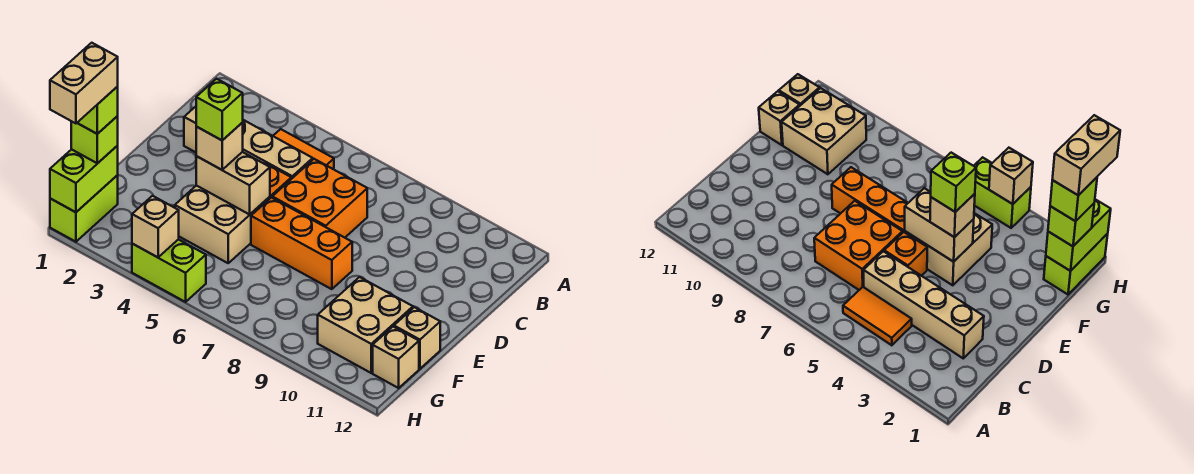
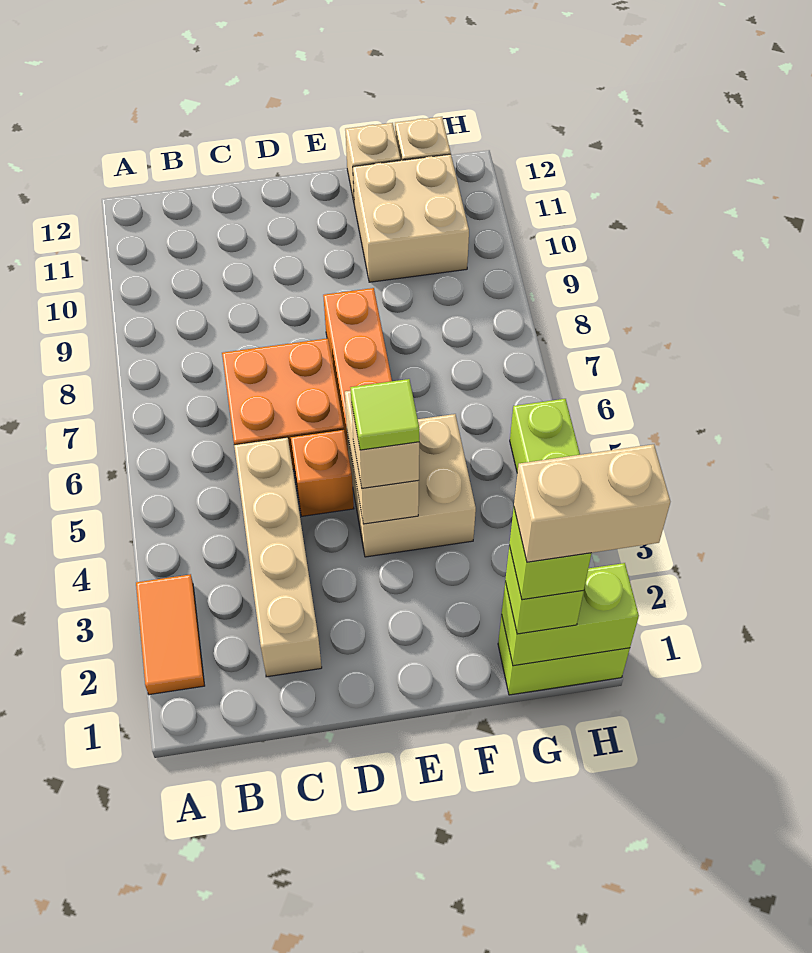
orange tile B4:B5 level 1 -> orange tile A2:A3 level 1
lime brick E4 level 4 -> lime tile E4 level 4
tan brick H4 level 2 -> none

